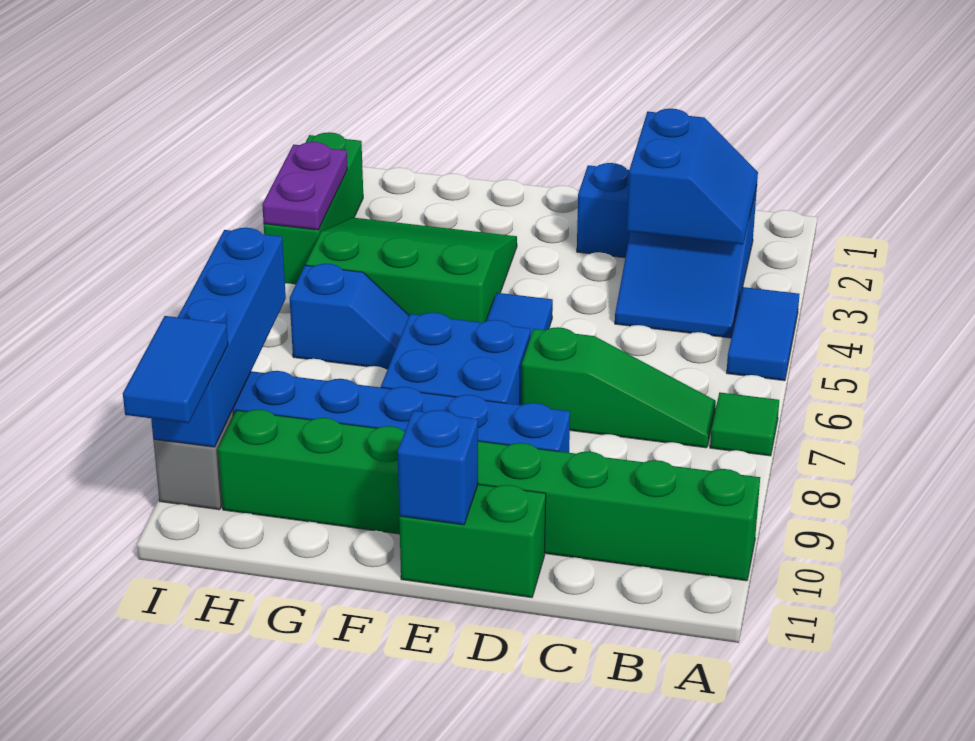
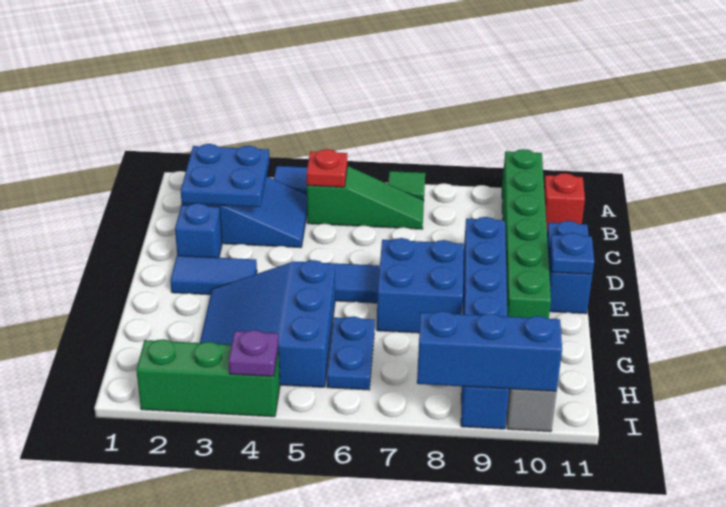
green brick A10:H10 level 1 -> green brick A10:F10 level 1
blue slope B2:C3 level 2 top C -> blue plate B2:C3 level 2
none -> red plate B5 level 2
green slope B7:D7 level 1 top D -> green slope B5:B7 level 1 top 5
none -> red brick B11 level 1
green brick D11:E11 level 1 -> blue brick D11:E11 level 1
blue brick E11 level 2 -> blue plate E11 level 2
green slope F3:H5 level 1 top 5 -> blue slope F3:H5 level 1 top 5
blue slope G6:H6 level 1 top H -> blue plate G6:H6 level 1
purple plate I3:I4 level 2 -> purple plate I4 level 2
blue brick I7:I10 level 2 -> blue brick I8:I10 level 2
blue tile I10:I11 level 3 -> blue tile E2:E3 level 1

